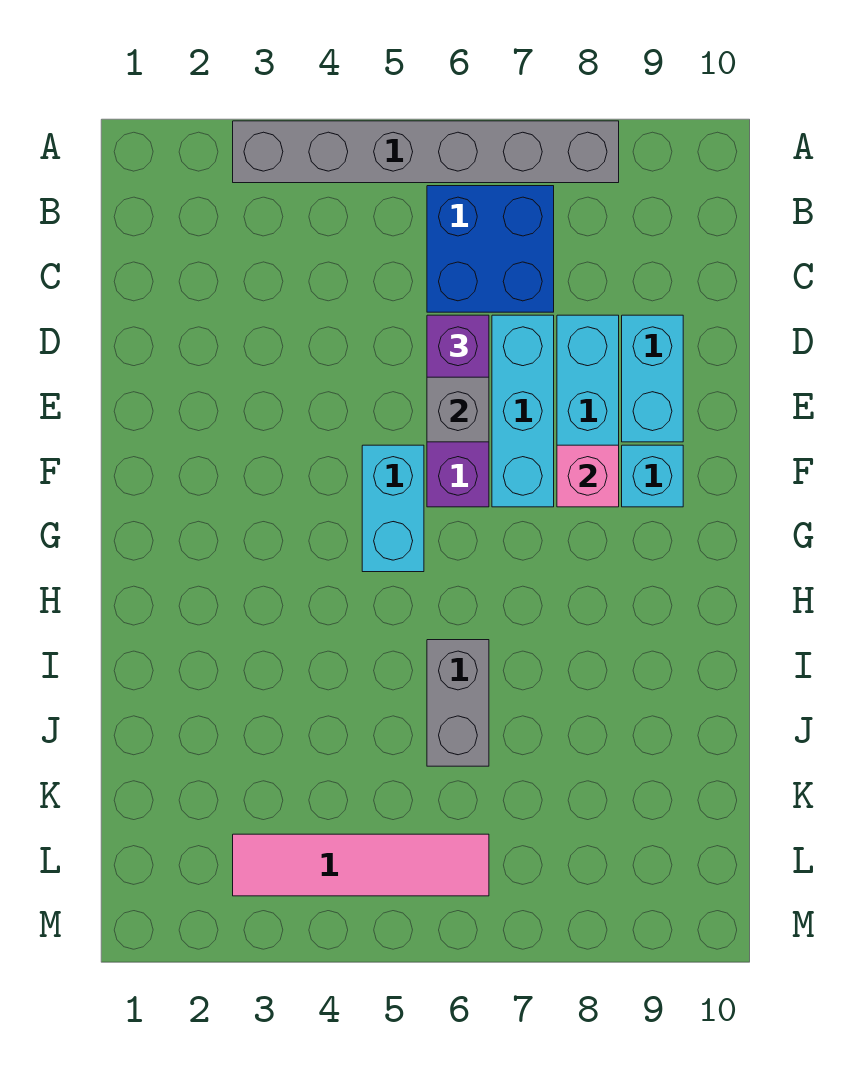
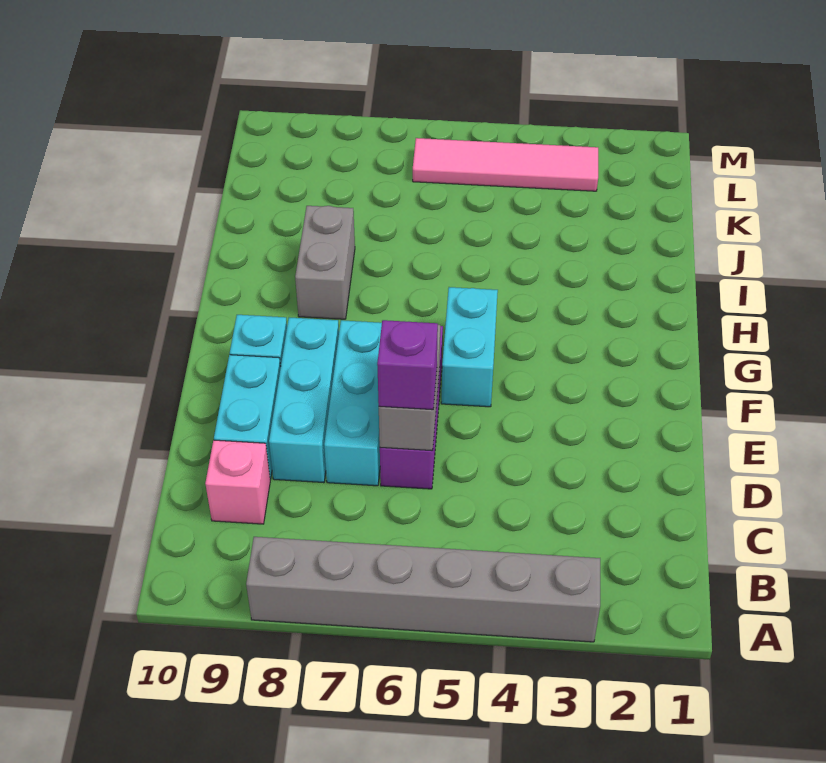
blue brick B6:C7 level 1 -> none
pink brick F8 level 2 -> pink brick C9 level 1
grey brick I6:J6 level 1 -> grey brick H8:I8 level 1

